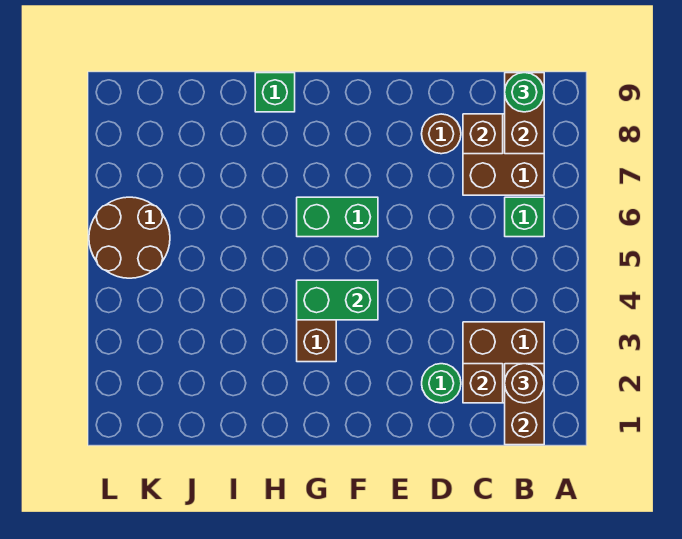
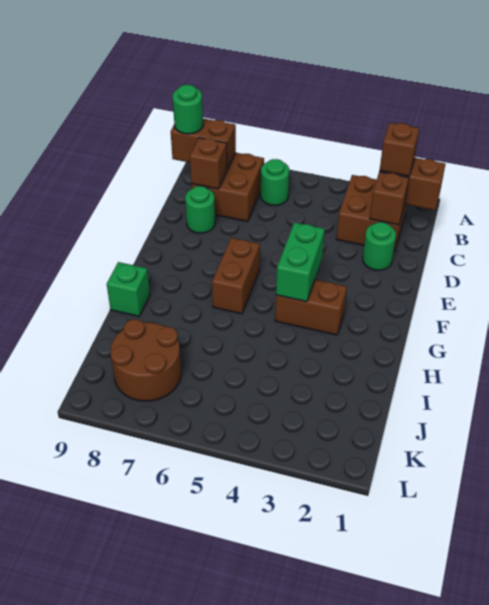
brown round brick B2 level 3 -> brown brick B2 level 3
green brick B6 level 1 -> green round brick B6 level 1
brown round brick D8 level 1 -> green round brick D8 level 1
green brick F6:G6 level 1 -> brown brick F6:G6 level 1
brown round brick K5:L6 level 1 -> brown round brick J7:K8 level 1

